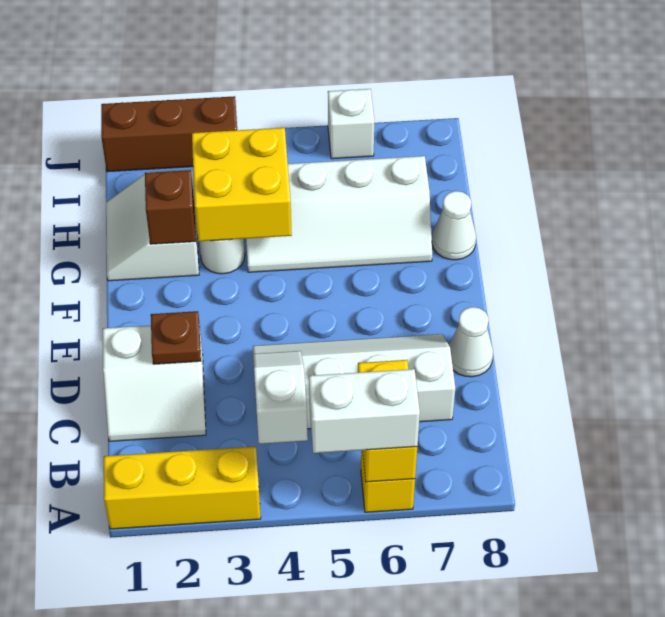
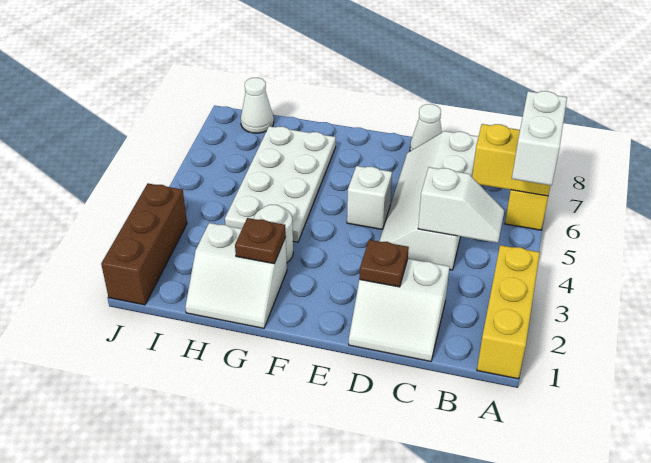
white slope B4:C4 level 2 top B -> white slope B4:C4 level 2 top C
white slope C1:D2 level 1 top D -> white slope C1:D2 level 1 top 2
brown brick G2 level 2 -> brown plate G2 level 2
yellow brick G3:H4 level 2 -> none
white slope G4:H7 level 1 top H -> white plate G4:H7 level 1
white cone G8 level 1 -> white cone I8 level 1
white brick J6 level 1 -> white brick E5 level 1

